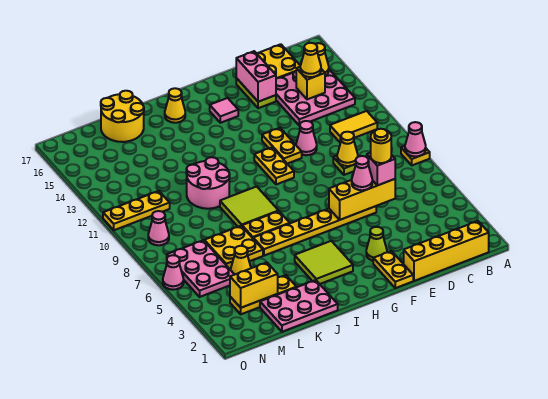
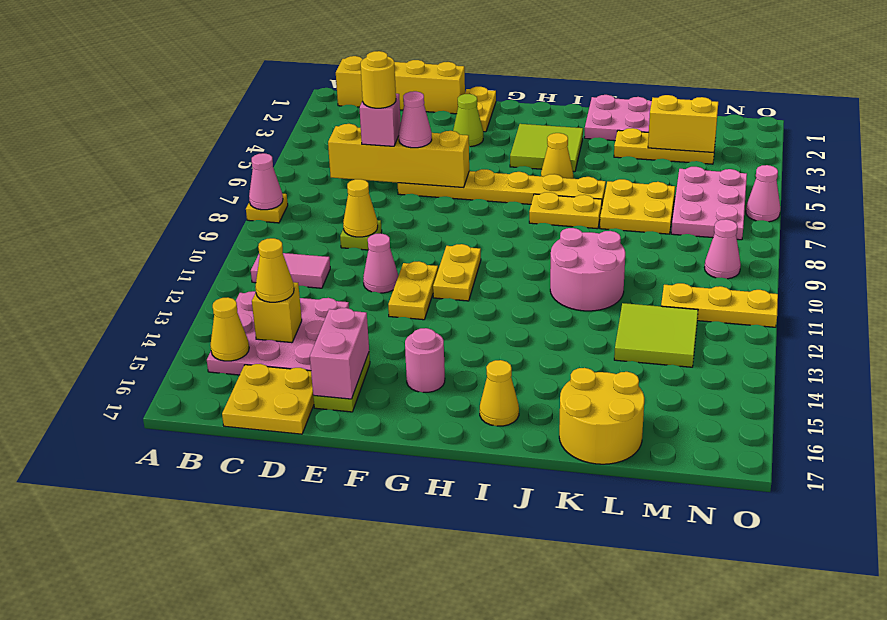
yellow tile B11:C11 level 1 -> pink tile B11:C11 level 1
yellow brick D6:F6 level 2 -> yellow brick C6:F6 level 2
pink tile G15 level 1 -> pink round brick G15 level 1
lime tile I8:J9 level 1 -> lime tile L12:M13 level 1
yellow cone L5 level 1 -> yellow cone I5 level 1

